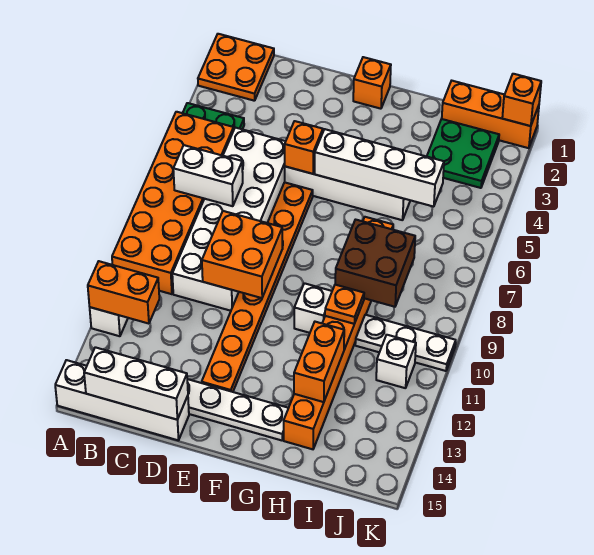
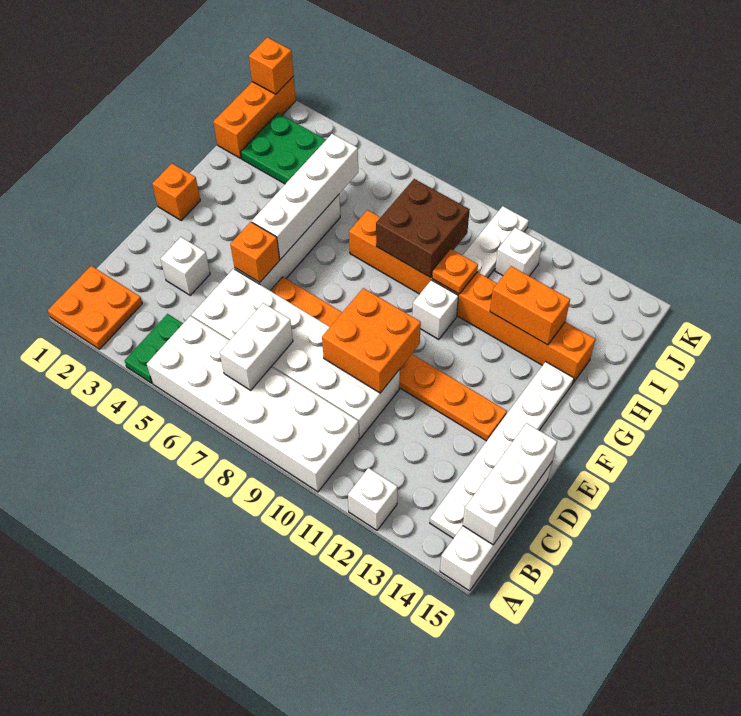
orange brick A5:B10 level 1 -> white brick A5:B10 level 1
orange brick A12:B12 level 2 -> none
none -> white brick D3 level 1

